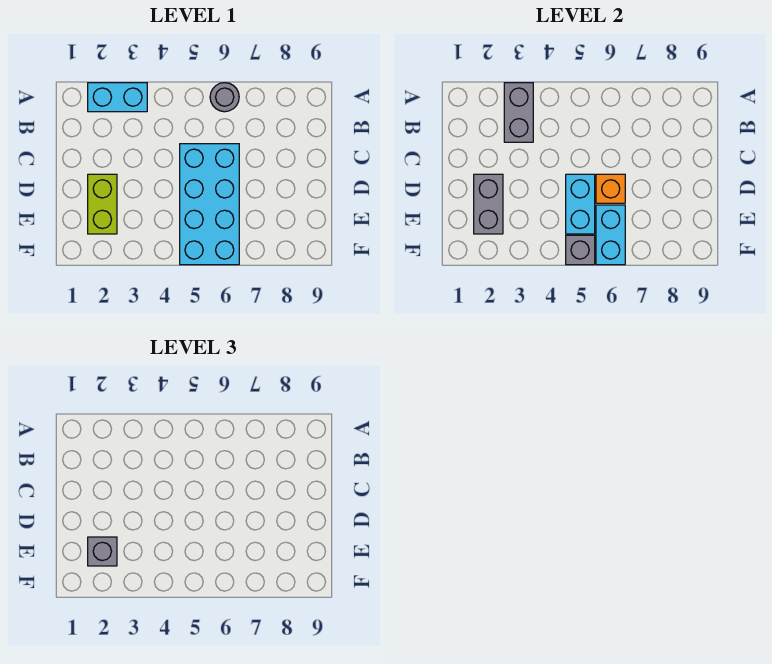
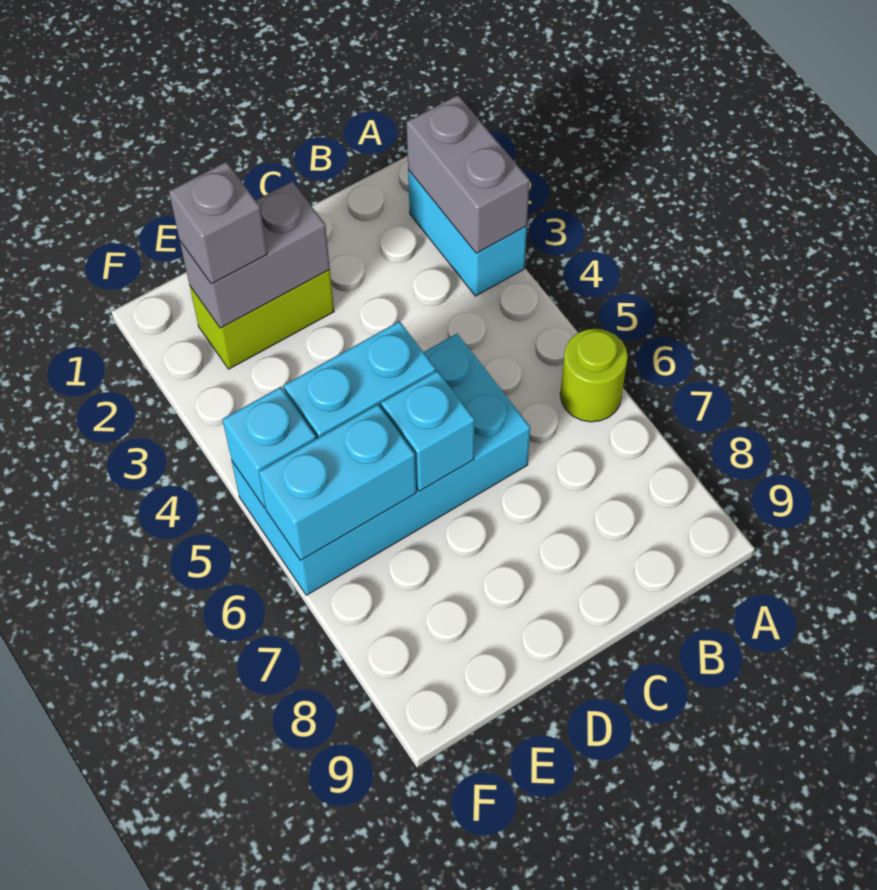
grey brick A3:B3 level 2 -> grey brick A2:A3 level 2
grey round brick A6 level 1 -> lime round brick A6 level 1
orange brick D6 level 2 -> cyan brick D6 level 2
grey brick F5 level 2 -> cyan brick F5 level 2

